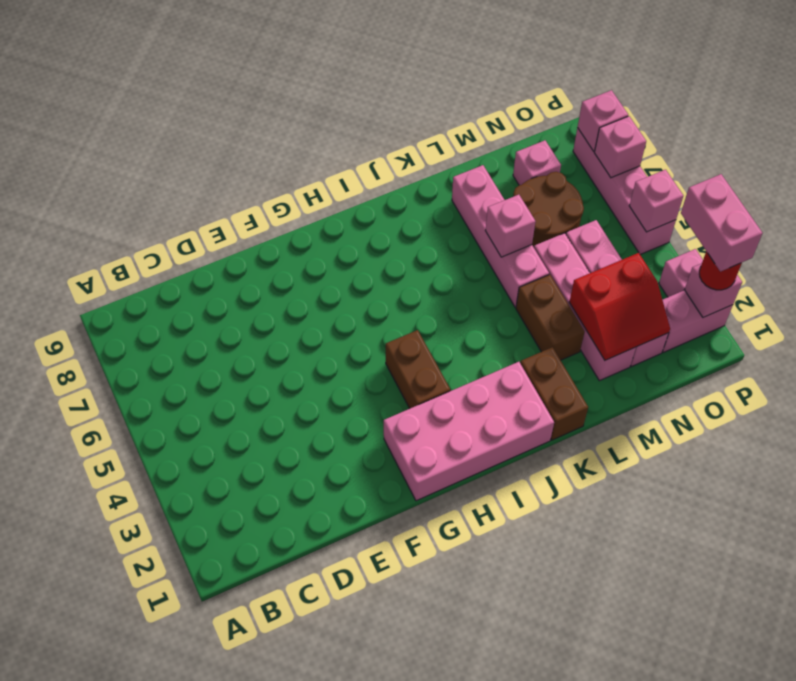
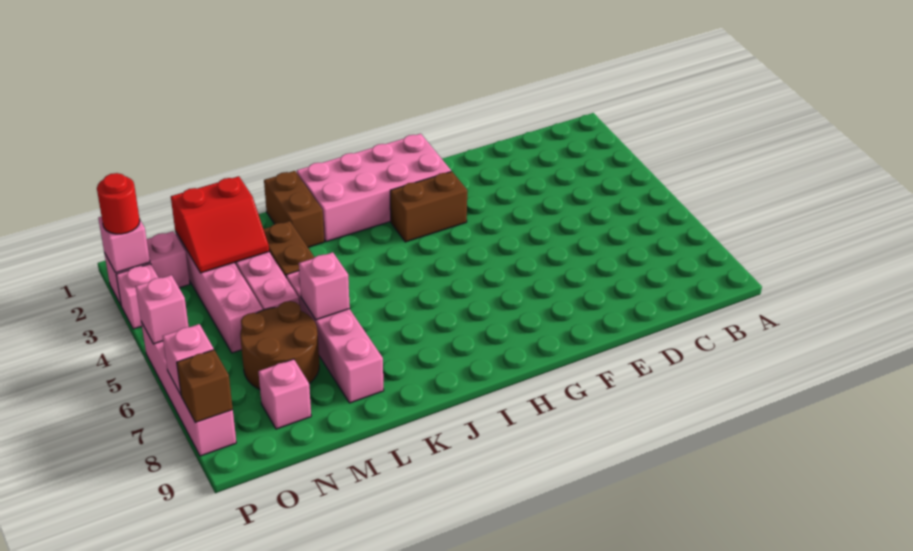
brown brick H3:H4 level 1 -> brown brick G3:H3 level 1
red slope M2:N3 level 2 top 3 -> red slope M2:N3 level 2 top 2
pink brick P2:P3 level 4 -> none
pink brick P8 level 2 -> brown brick P8 level 2

